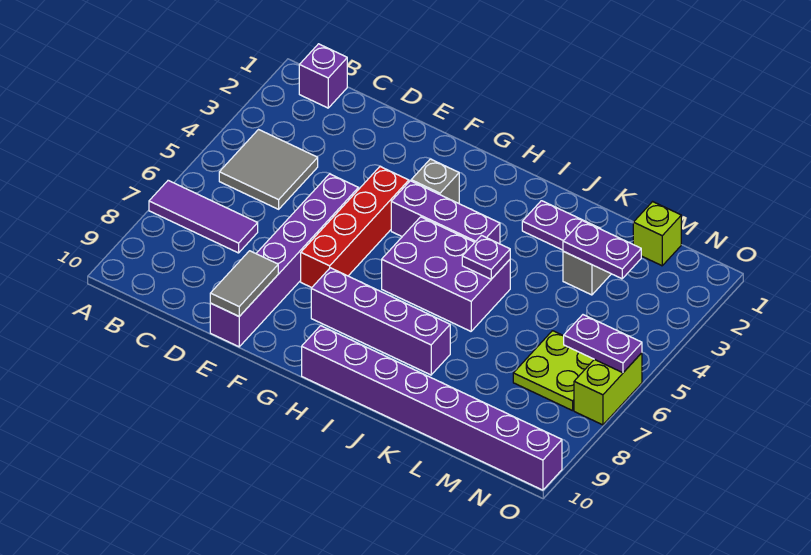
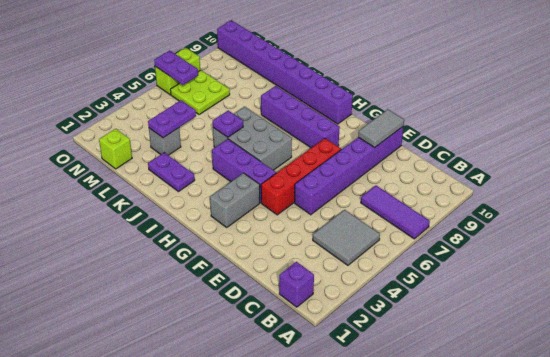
grey brick G3 level 1 -> grey brick G2:G3 level 1
purple brick H5:J6 level 1 -> grey brick H5:J6 level 1
purple plate L3:M3 level 2 -> purple plate L3:L4 level 2

